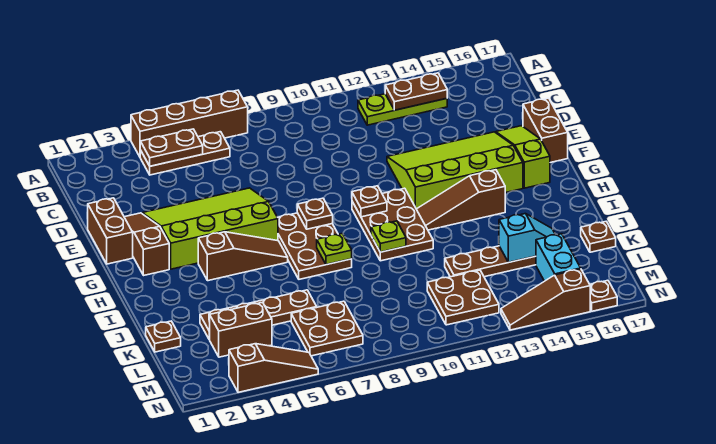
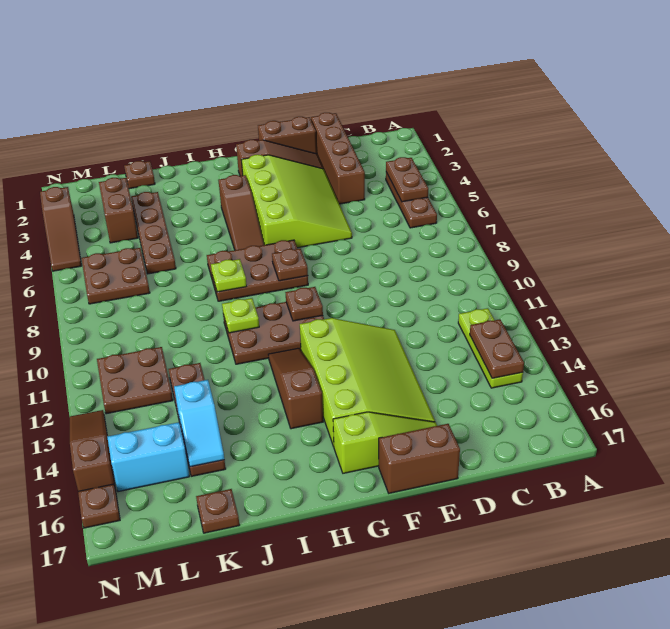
brown brick A4:A7 level 1 -> brown brick D1:D4 level 1

